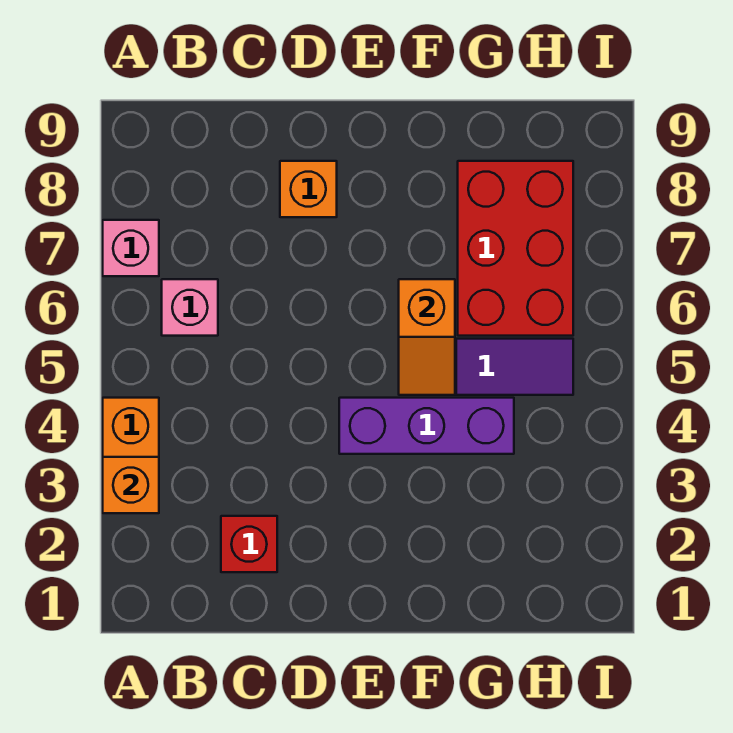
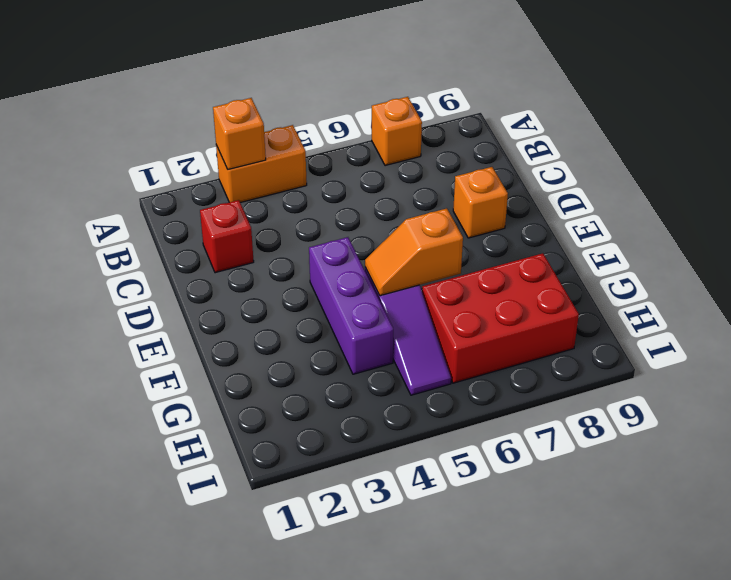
pink brick A7 level 1 -> orange brick A7 level 1
pink brick B6 level 1 -> none

